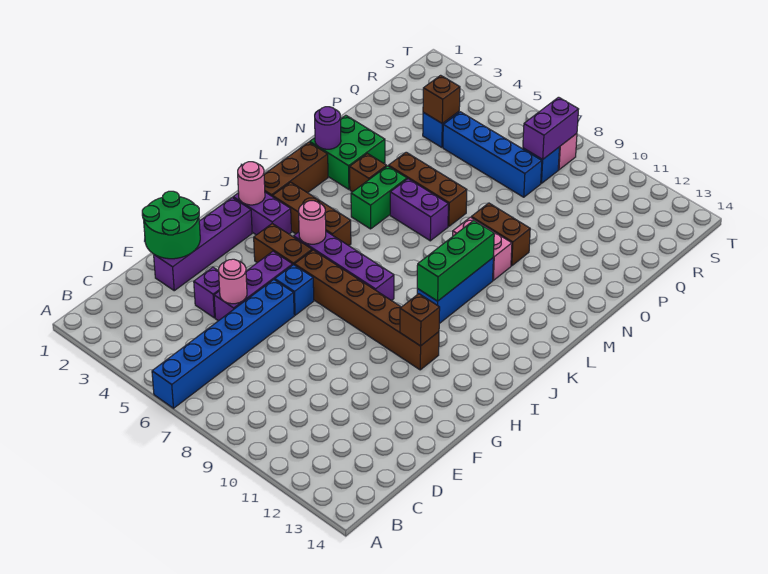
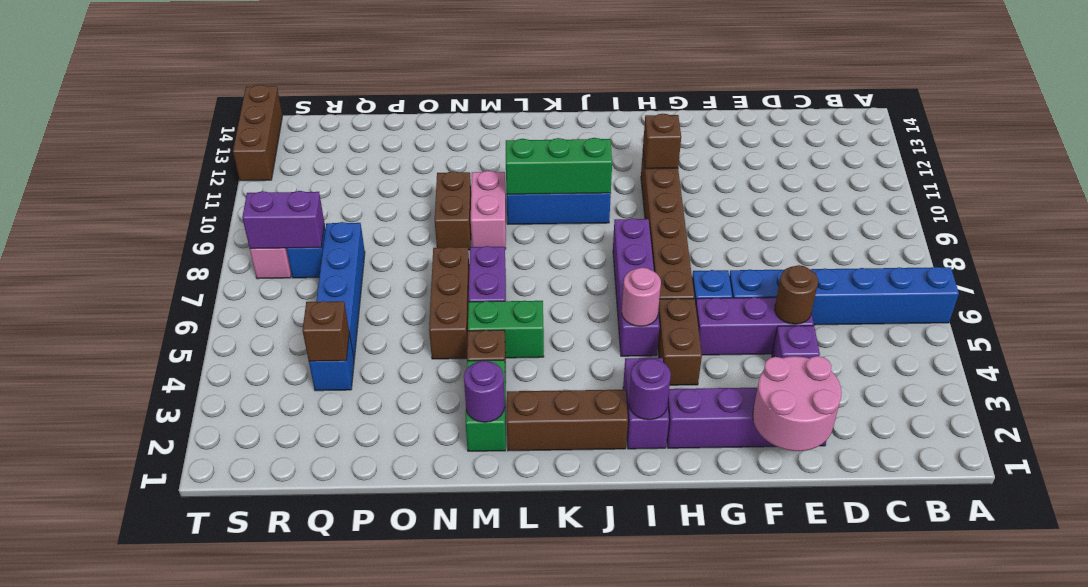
green round brick E1:F2 level 2 -> pink round brick E1:F2 level 2
pink round brick E5 level 2 -> brown round brick E5 level 2
pink round brick I2 level 2 -> purple round brick I2 level 2
brown brick J3:J5 level 1 -> brown brick T12:T14 level 1
green brick M2:N3 level 1 -> green brick M2:M3 level 1

